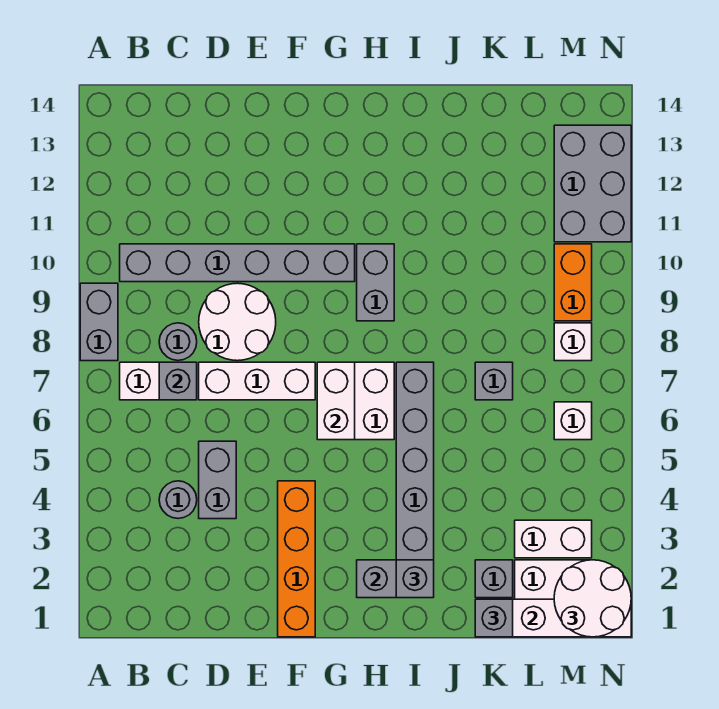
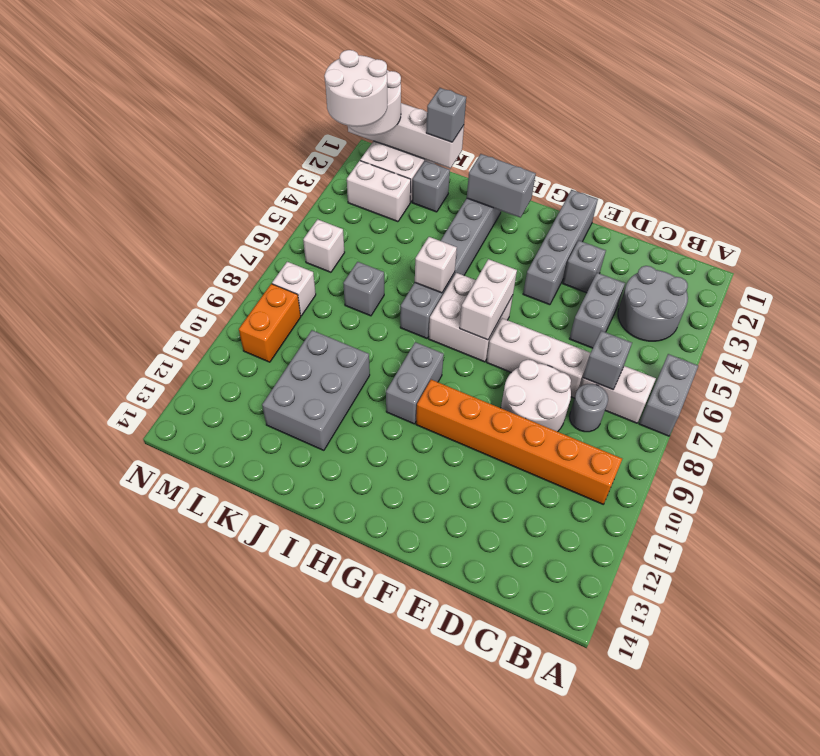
grey brick A8:A9 level 1 -> grey brick A6:A7 level 1
grey brick B10:G10 level 1 -> orange brick B10:G10 level 1
grey round brick C4 level 1 -> grey round brick B3:C4 level 1
orange brick F1:F4 level 1 -> grey brick F1:F4 level 1
grey brick I2 level 3 -> grey brick E3 level 1
none -> white brick I6 level 2
none -> white round brick M2:N3 level 4
grey brick M11:N13 level 1 -> grey brick J10:K12 level 1

